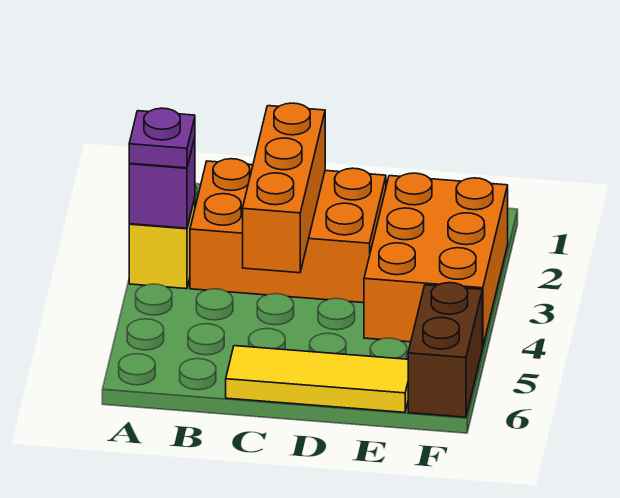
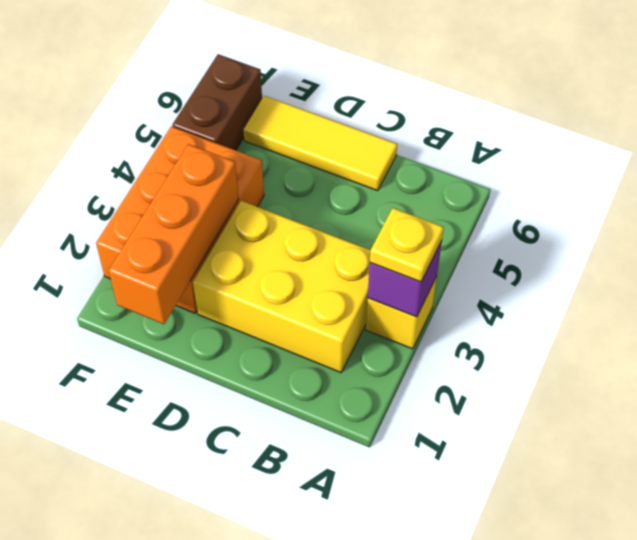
purple plate A3 level 3 -> yellow plate A3 level 3
orange brick B2:D3 level 1 -> yellow brick B2:D3 level 1
orange brick C2:C4 level 2 -> orange brick E1:E3 level 2

